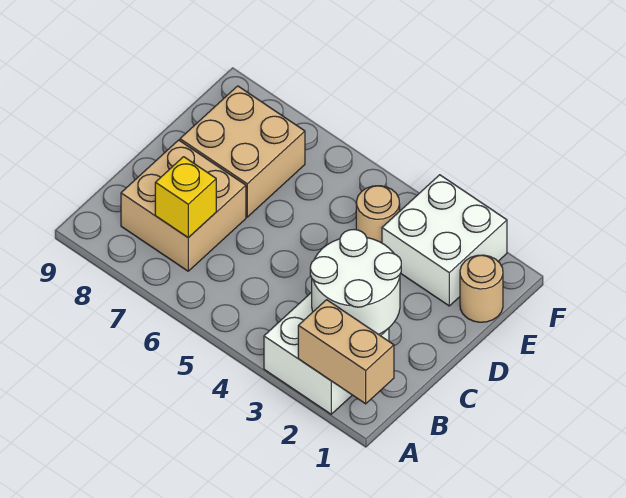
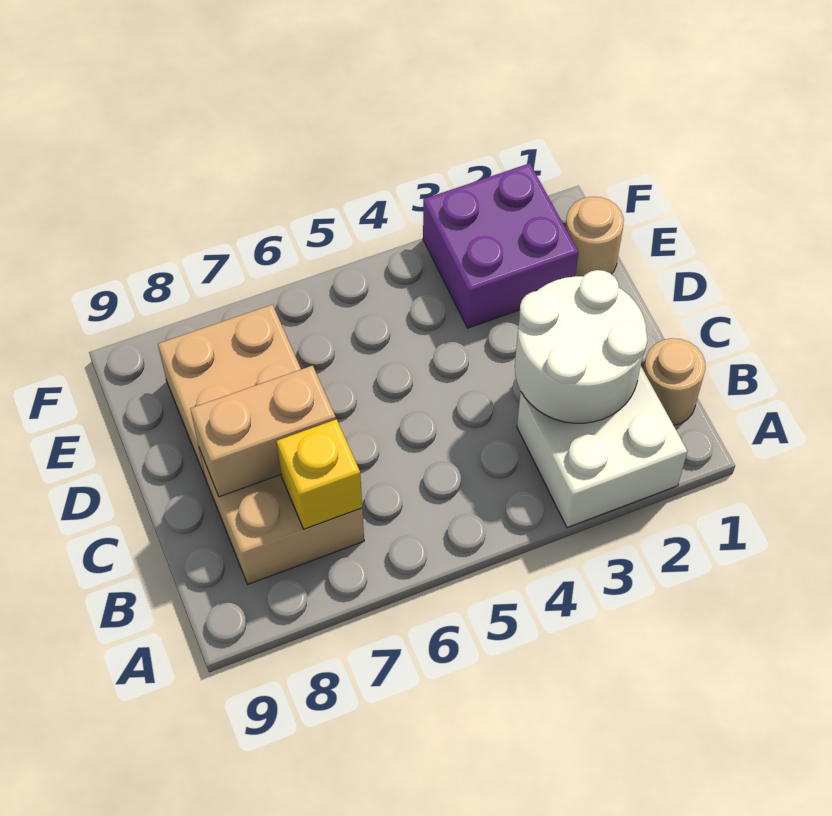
tan brick A1:A2 level 2 -> tan brick C7:C8 level 2
white brick E2:F3 level 1 -> purple brick E2:F3 level 1
tan round brick E4 level 1 -> tan round brick B1 level 1

